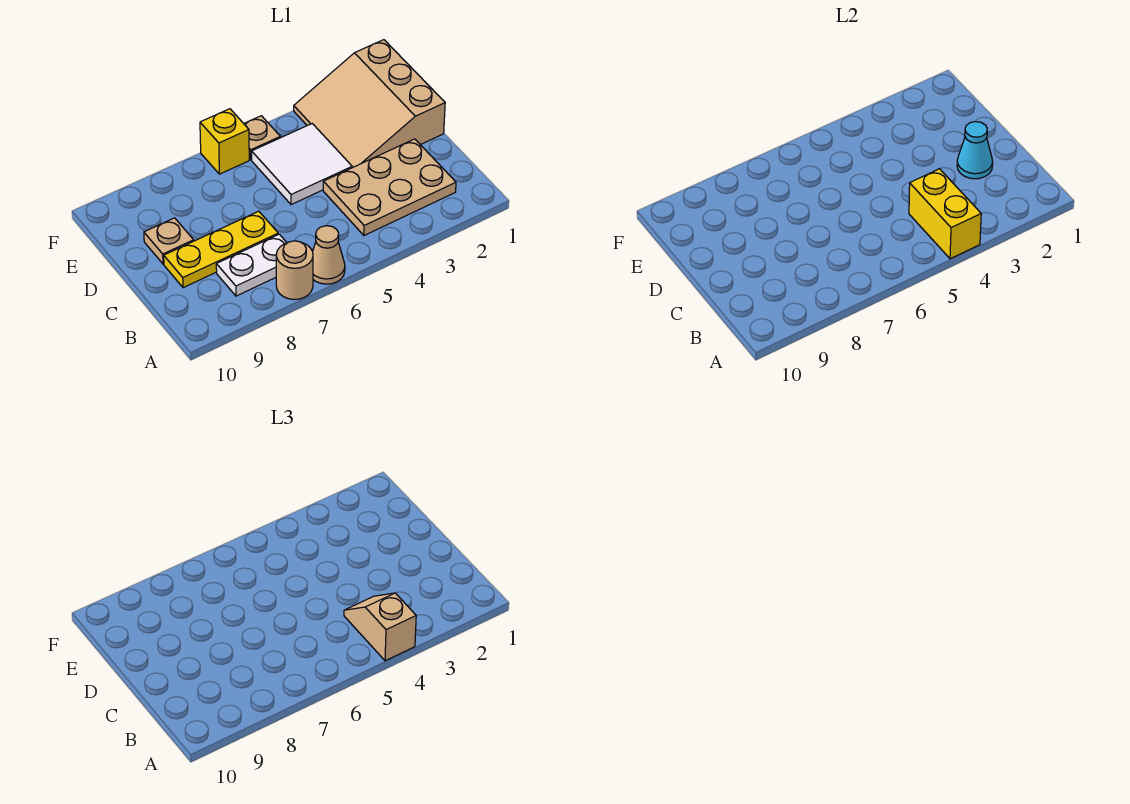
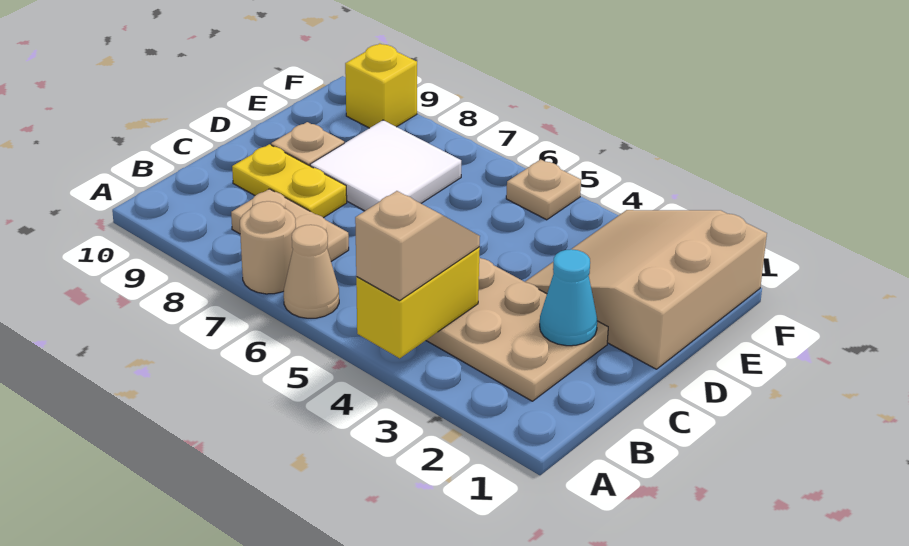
white plate B7:B8 level 1 -> tan plate B7:B8 level 1
yellow plate C7:C9 level 1 -> yellow plate C8:C9 level 1
white tile D4:E5 level 1 -> white tile D7:E8 level 1
yellow brick F6 level 1 -> yellow brick F9 level 1

